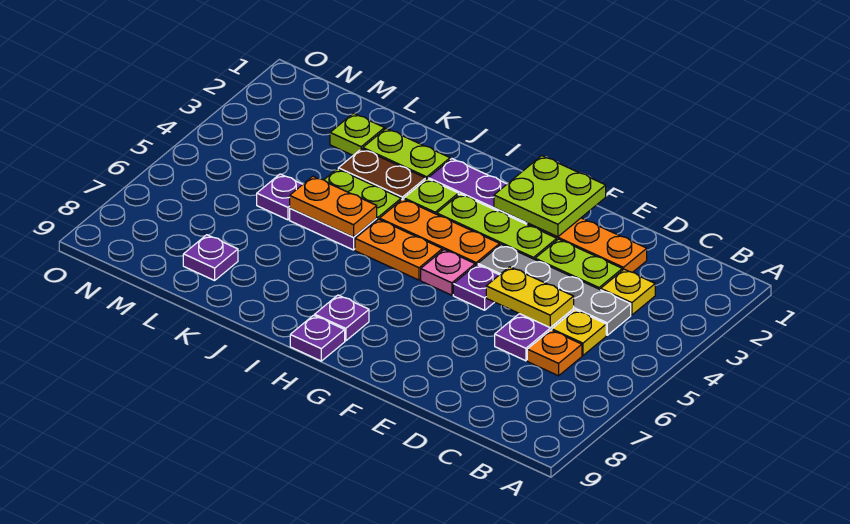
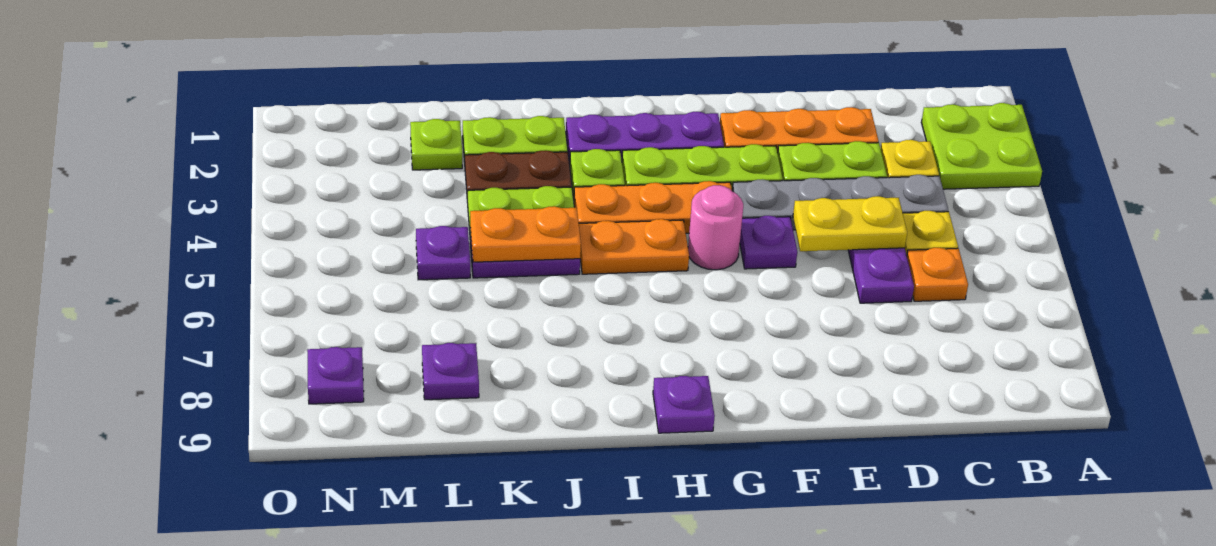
lime plate F1:G2 level 2 -> lime plate A2:B3 level 1
pink plate G5 level 1 -> pink round brick G5 level 1
purple plate H8 level 1 -> purple plate N8 level 1

